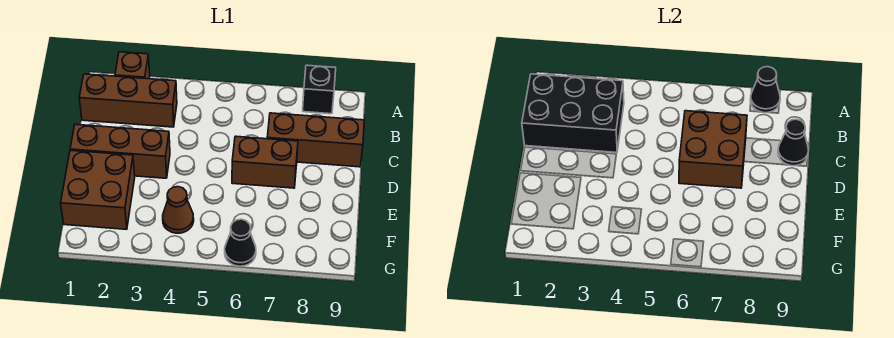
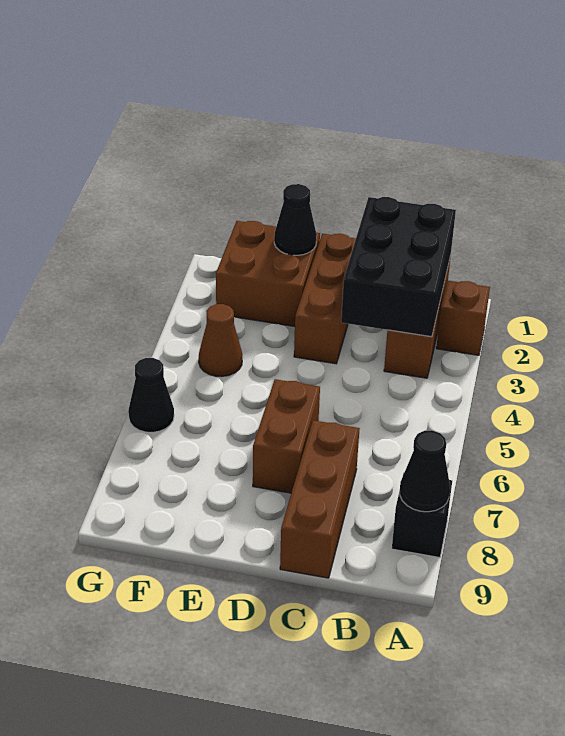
brown brick C6:D7 level 2 -> none
black cone C9 level 2 -> black cone E1 level 2

